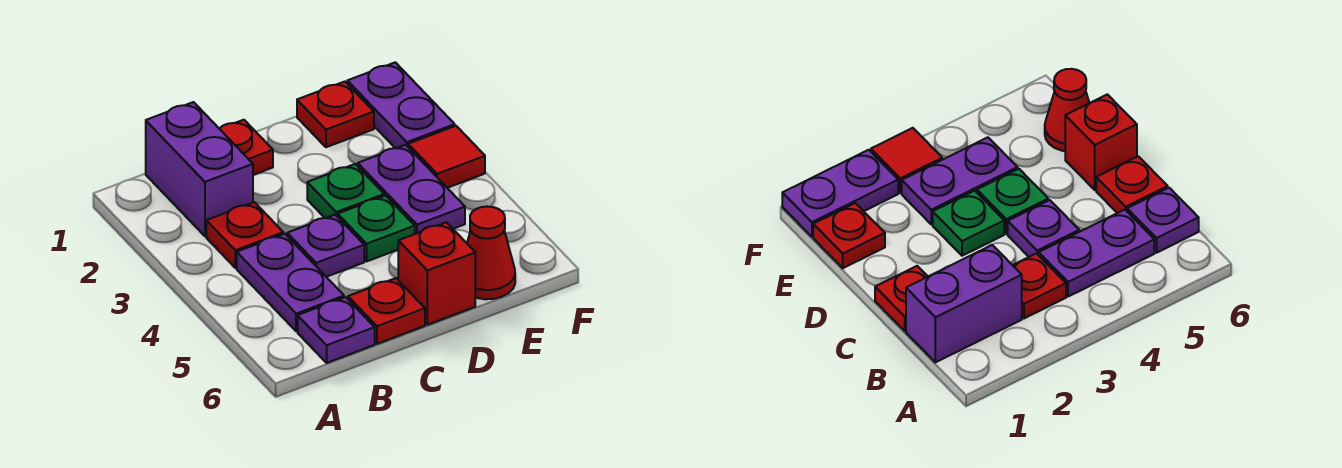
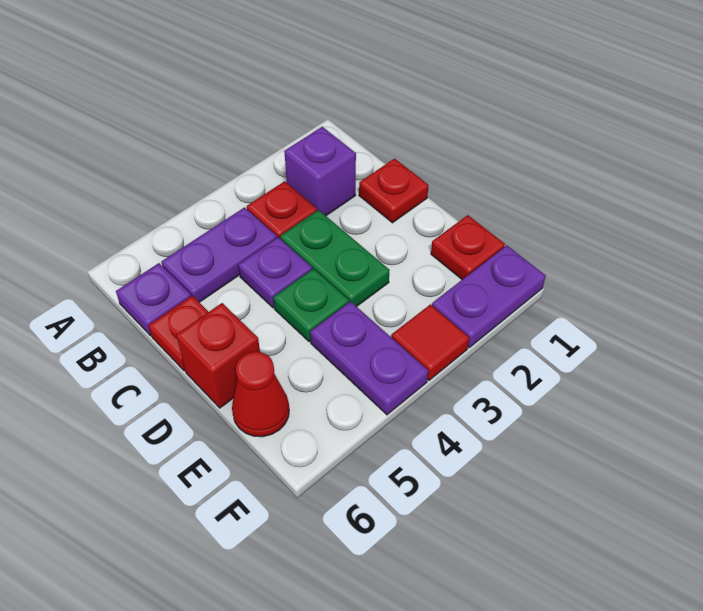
purple brick B1:B2 level 1 -> purple brick B2 level 1
green plate D3 level 1 -> green plate C3:D3 level 1
purple plate E3:E4 level 1 -> purple plate E4:F4 level 1

